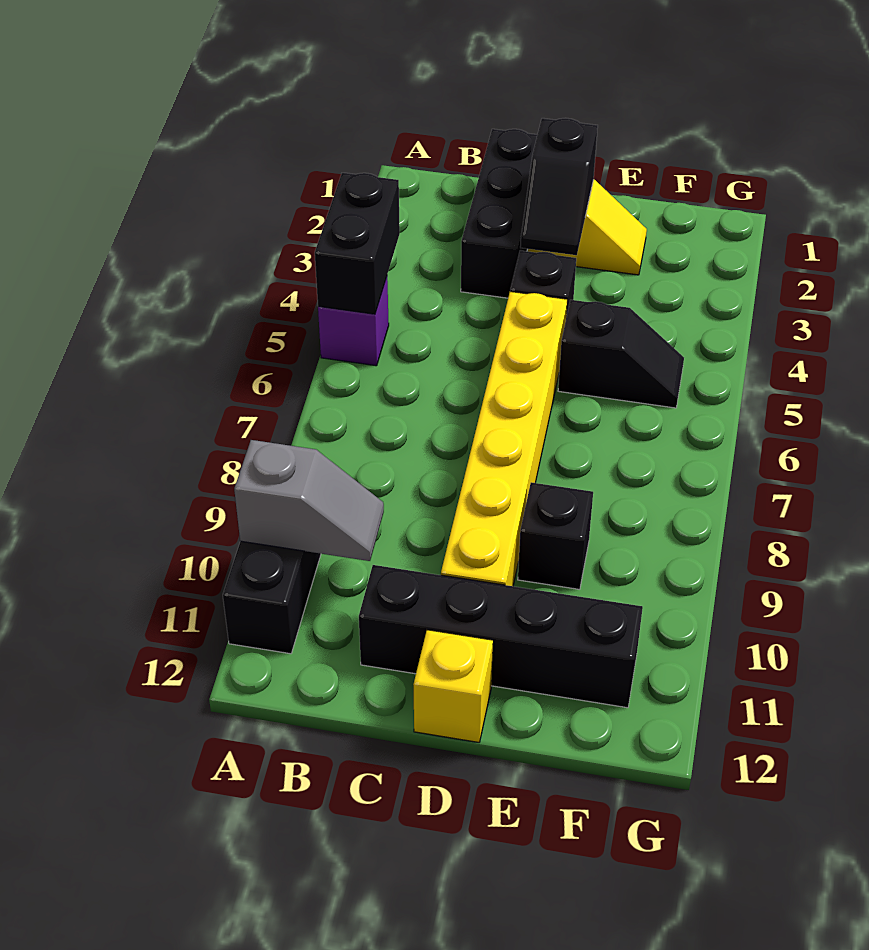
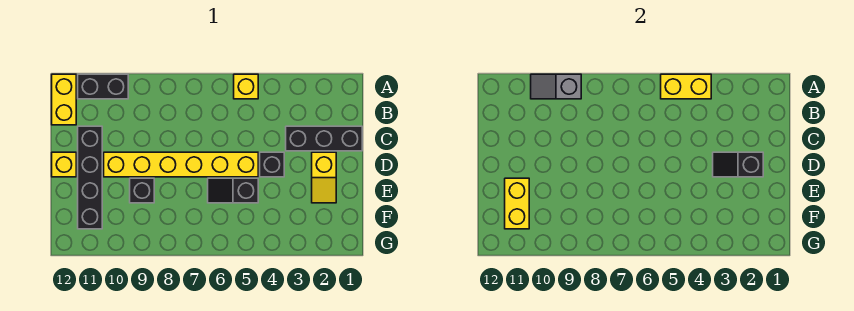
black brick A4:A5 level 2 -> yellow brick A4:A5 level 2
purple brick A5 level 1 -> yellow brick A5 level 1
grey slope A10:B10 level 2 top A -> grey slope A9:A10 level 2 top 9
none -> yellow brick A12:B12 level 1
black slope E5:F5 level 1 top E -> black slope E5:E6 level 1 top 5
none -> yellow brick E11:F11 level 2

